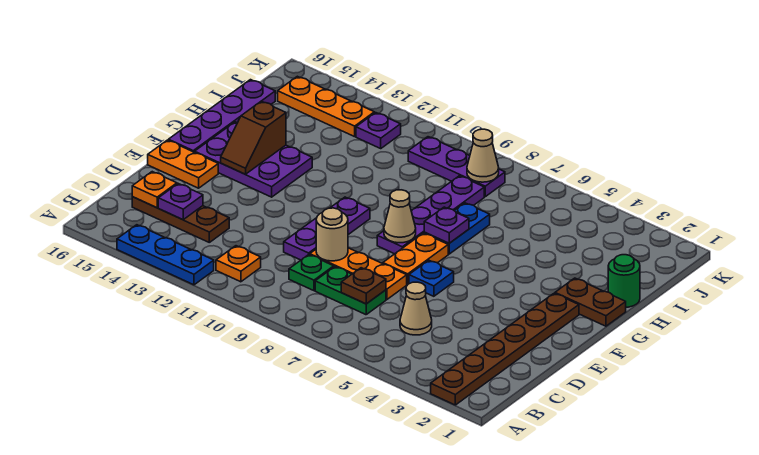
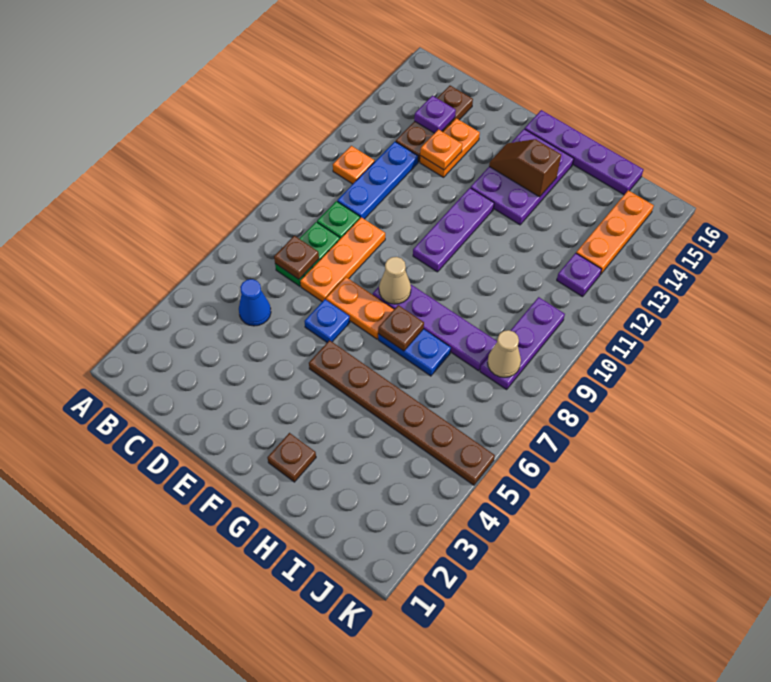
brown plate A2:F2 level 1 -> brown plate F5:K5 level 1
blue plate A12:A14 level 1 -> blue plate C10:C12 level 1
tan cone C5 level 1 -> blue cone C5 level 1
orange plate C15 level 2 -> orange plate D13 level 2
tan round brick D9 level 2 -> none
purple plate D10:F10 level 1 -> purple plate F10:F12 level 1
orange plate E15:E16 level 1 -> orange plate D13:D14 level 1
brown plate G1:G2 level 1 -> brown plate G2 level 1
purple plate G7 level 2 -> brown plate G7 level 2
green round brick H1 level 1 -> none

